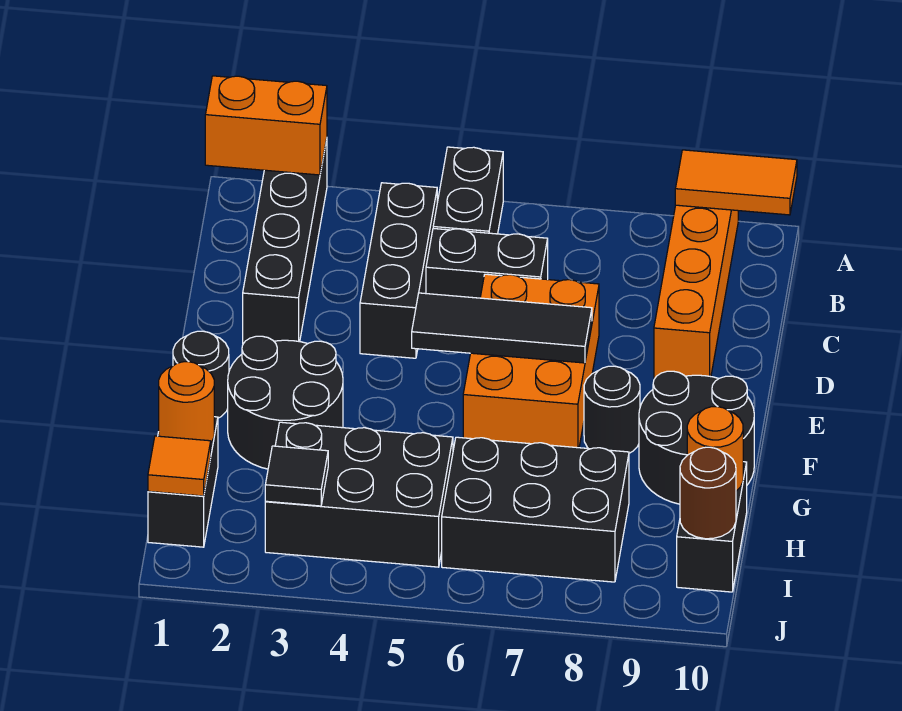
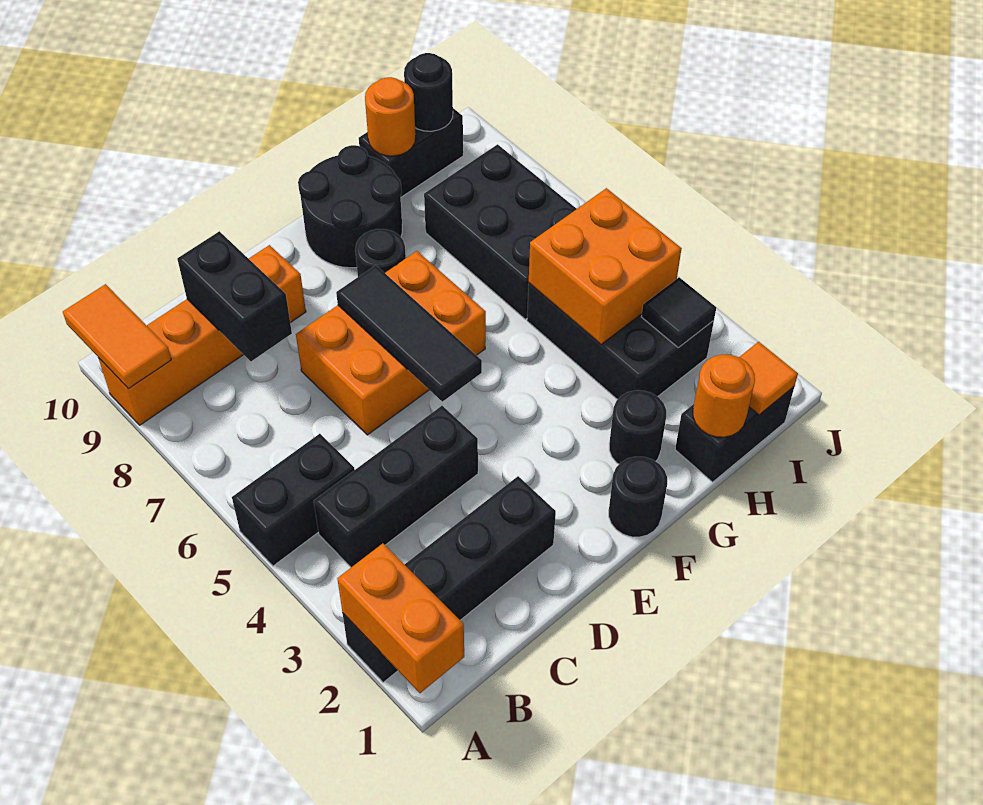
black brick C5:C6 level 1 -> black brick C8:C9 level 2
black round brick F2:G3 level 1 -> black round brick G2 level 1
none -> orange brick H4:I5 level 2
brown round brick I10 level 2 -> black round brick I10 level 2

